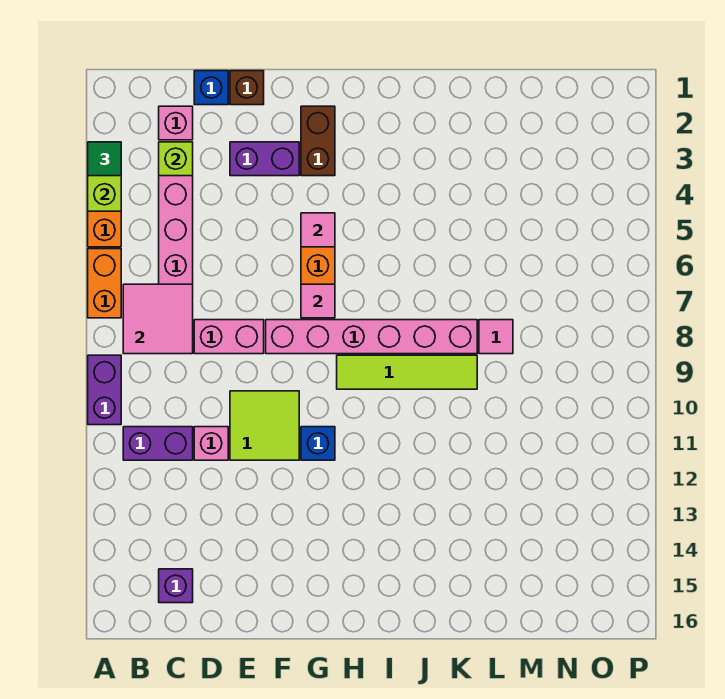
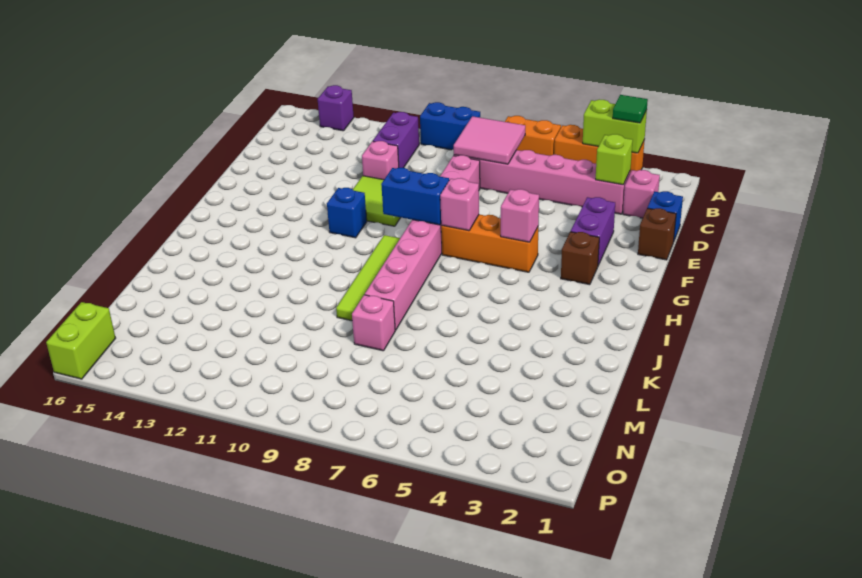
purple brick A9:A10 level 1 -> blue brick A9:A10 level 1
purple brick C15 level 1 -> purple brick A14 level 1
brown brick G2:G3 level 1 -> brown brick G3 level 1
pink tile G5 level 2 -> pink brick G5 level 2
pink tile G7 level 2 -> pink brick G7 level 2
none -> blue brick G8:G9 level 2
pink tile L8 level 1 -> pink brick L8 level 1
none -> lime brick O16:P16 level 1

